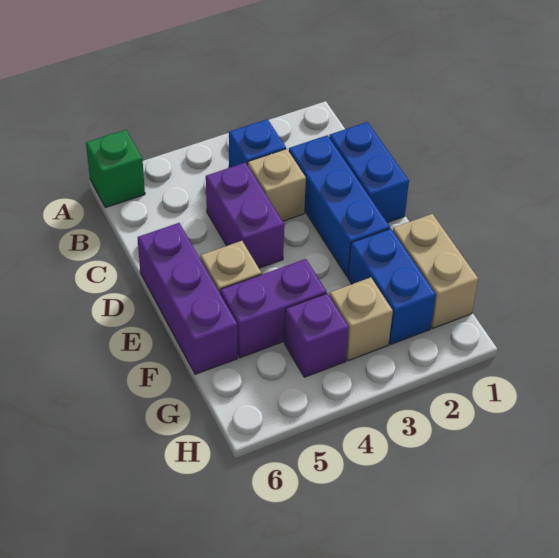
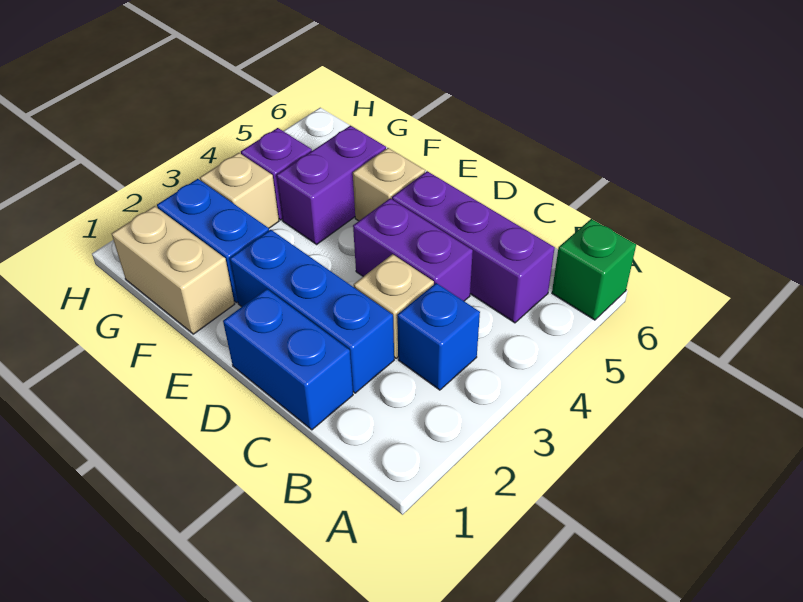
purple brick D6:F6 level 1 -> purple brick B5:D5 level 1

